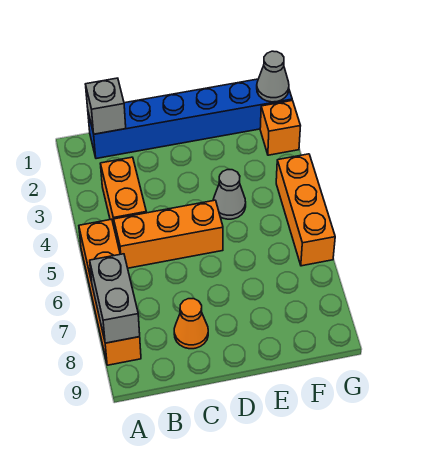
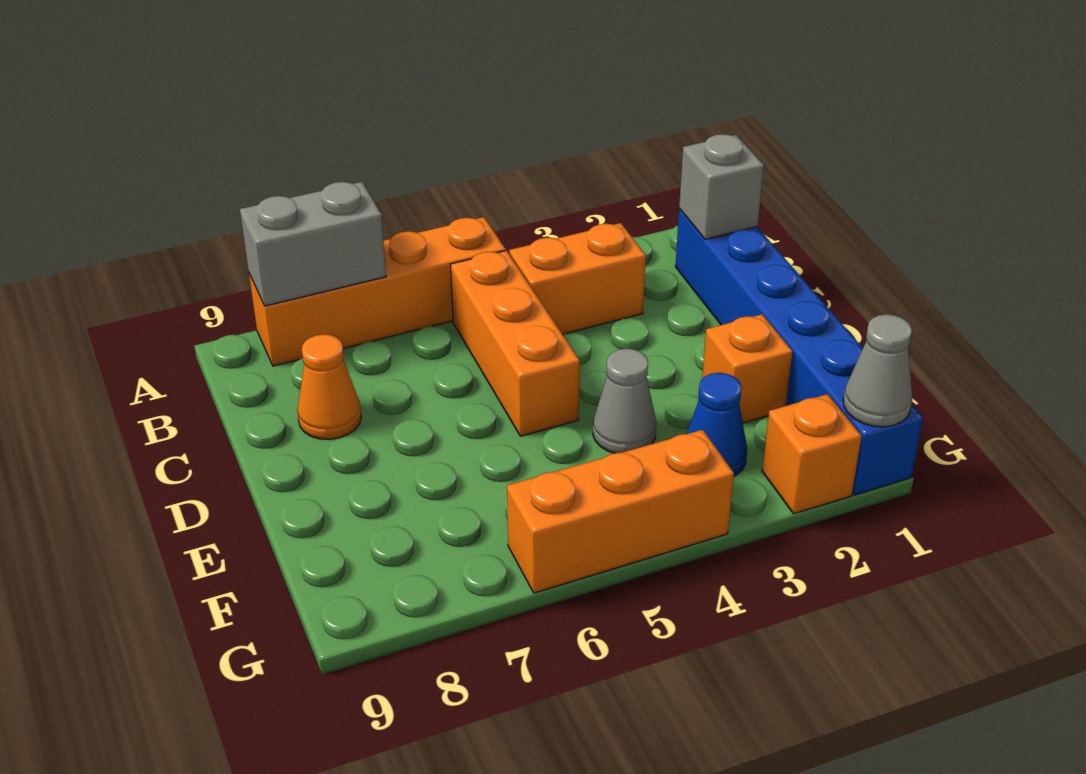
none -> orange brick E2 level 1
none -> blue cone F3 level 1

